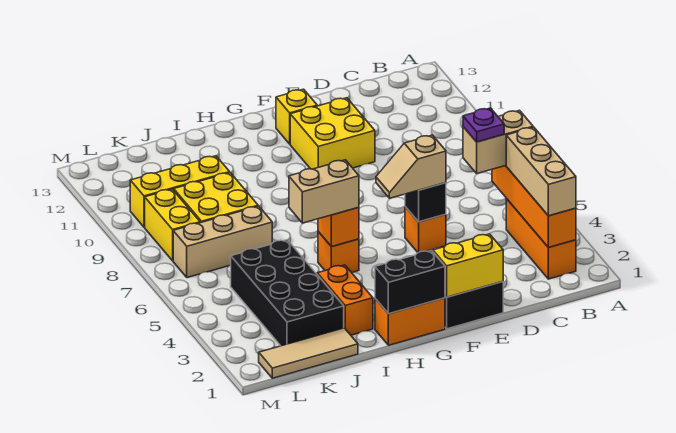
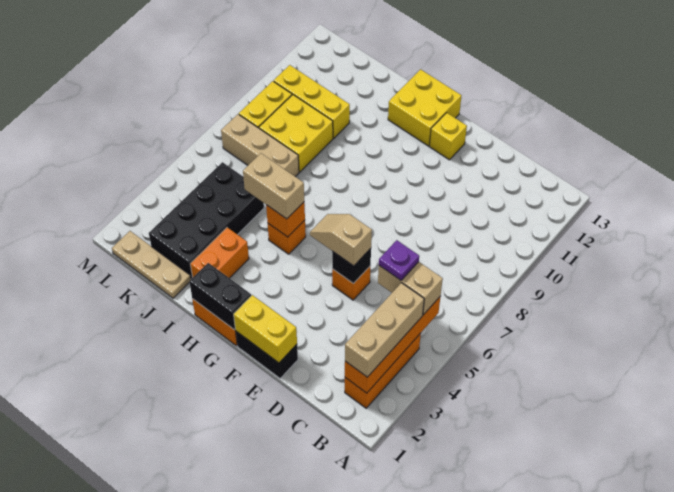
yellow brick E10:F11 level 1 -> yellow brick G12:H13 level 1
tan tile J1:L1 level 1 -> tan plate J1:L1 level 1

